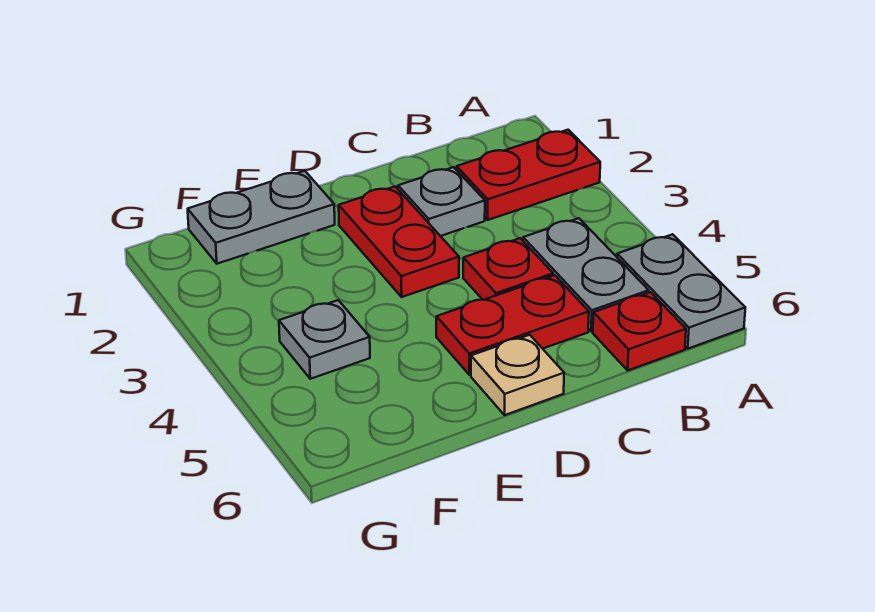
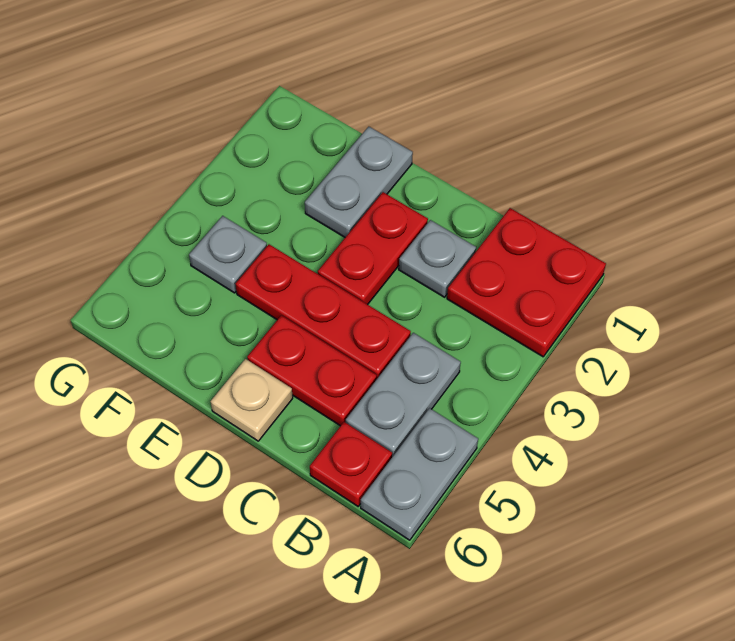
red plate A2:B2 level 1 -> red plate A1:B2 level 1
red plate C4 level 1 -> red plate C4:E4 level 1
grey plate E1:F1 level 1 -> grey plate E1:E2 level 1

